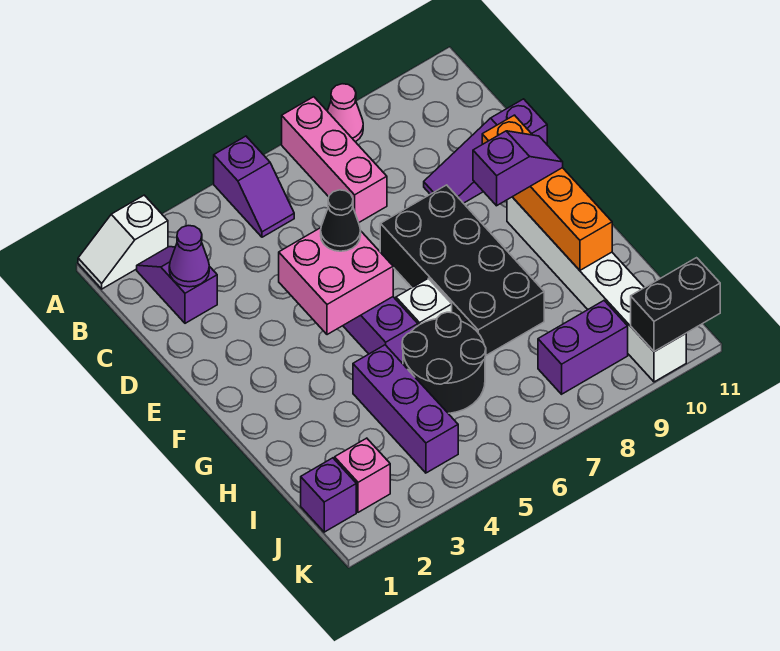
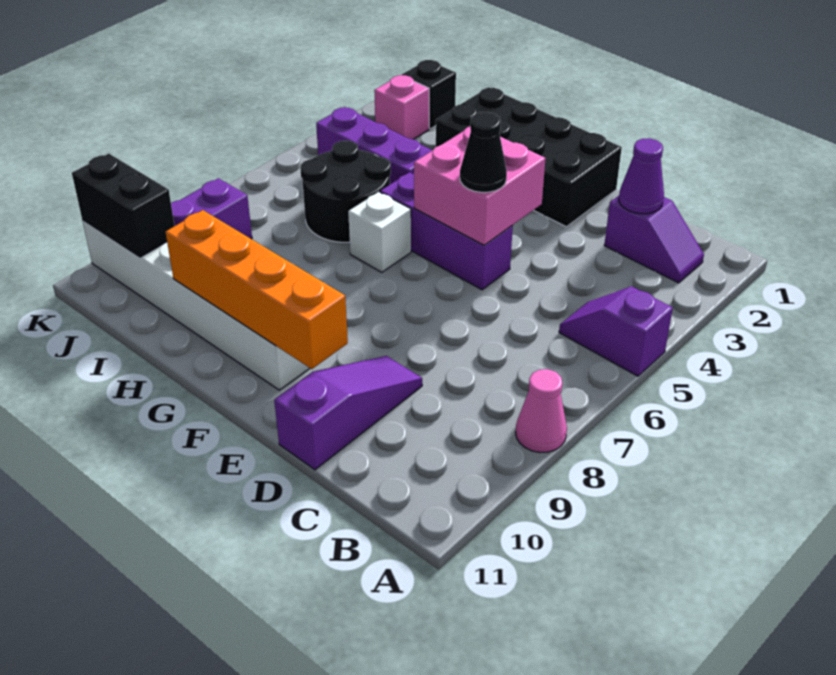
white slope A1:A2 level 1 top 2 -> none
pink brick A7:C7 level 1 -> none
black brick E7:H8 level 1 -> black brick E1:H2 level 1
purple slope F9:F10 level 3 top 9 -> none
purple brick J1 level 1 -> black brick J1 level 1
black brick K10:K11 level 2 -> black brick J10:K10 level 2

